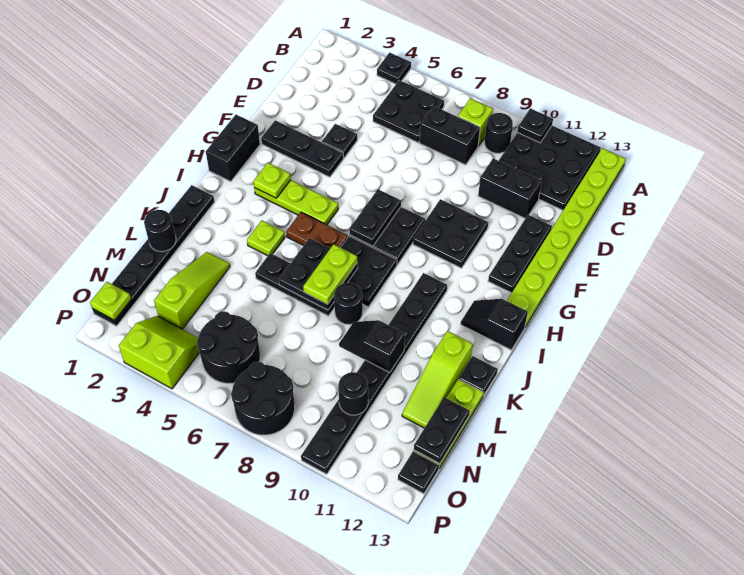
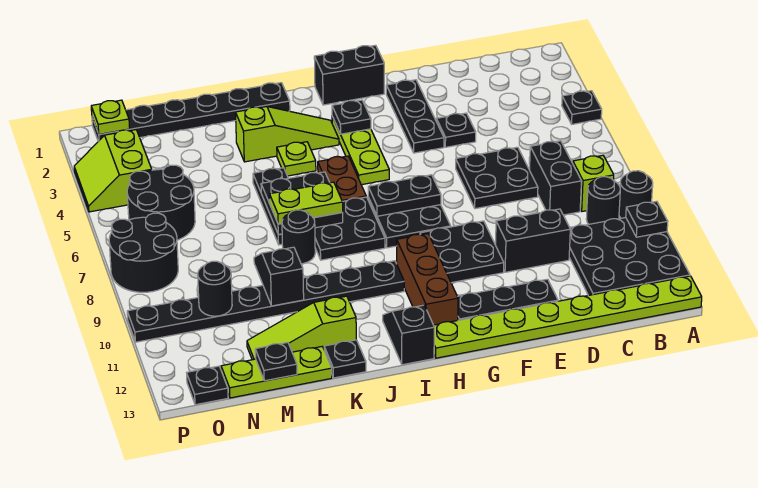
black plate B5:C6 level 1 -> black plate D6:E7 level 1
black brick D10:D11 level 1 -> black brick D10:E10 level 1
lime plate H3 level 2 -> black plate H3 level 2
none -> brown brick H10:H12 level 1
black round brick L1 level 2 -> black round brick A9 level 1
lime slope L3:N3 level 1 top N -> lime slope I3:K3 level 1 top K
black plate M13:N13 level 2 -> black plate M13 level 2
lime slope O3:P4 level 1 top P -> lime slope O3:P4 level 1 top O

